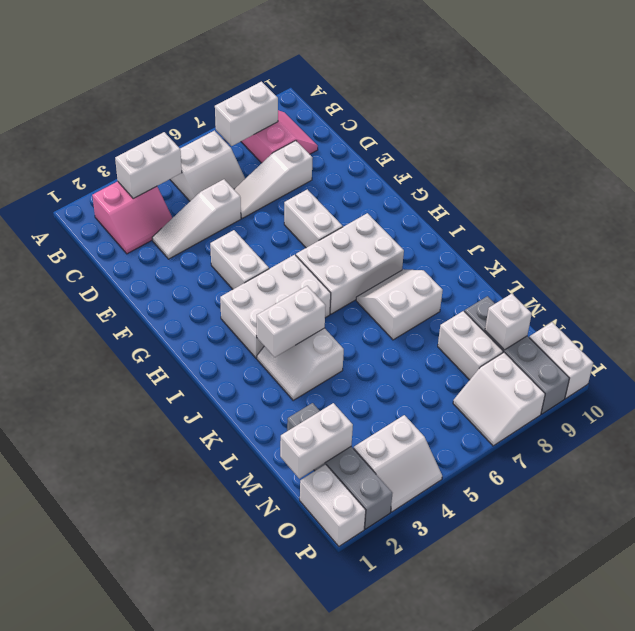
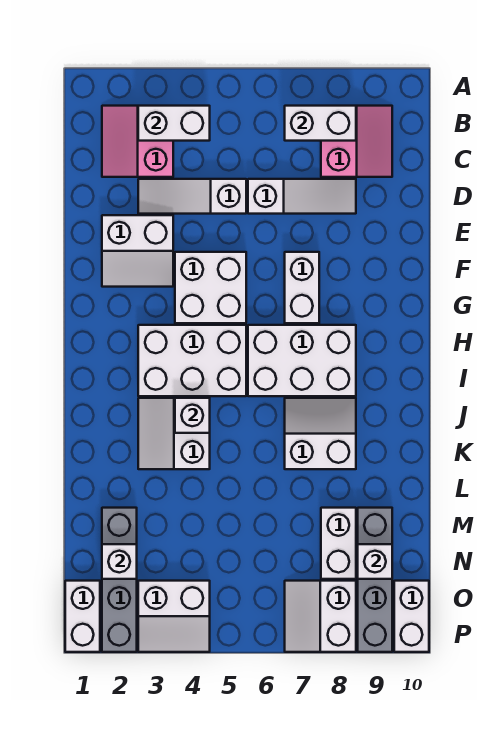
pink slope B2:C3 level 1 top B -> pink slope B2:C3 level 1 top 3
white slope B5:C6 level 1 top B -> white slope E2:F3 level 1 top E
white slope D6:D8 level 1 top 8 -> white slope D6:D8 level 1 top 6
white brick F4:G4 level 1 -> white brick F4:G5 level 1
white brick J3:J4 level 2 -> white brick J4 level 2
white brick N1:N2 level 2 -> white brick N2 level 2

